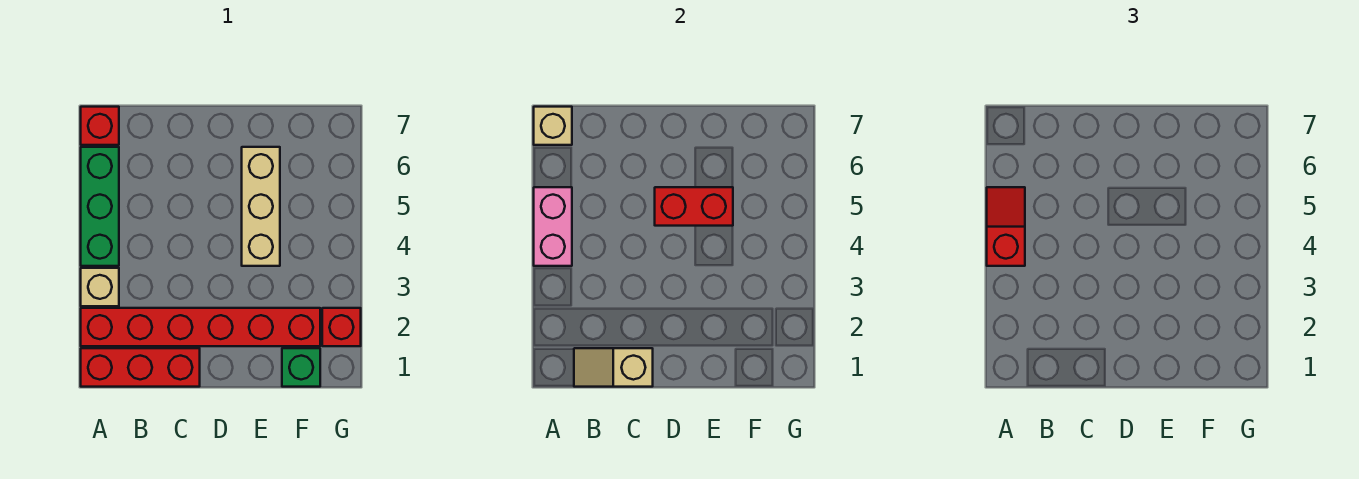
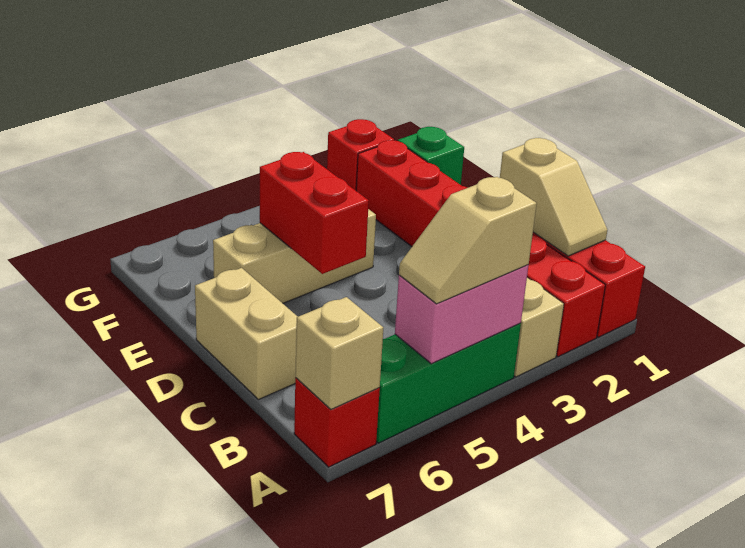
red slope A4:A5 level 3 top 4 -> tan slope A4:A5 level 3 top 4
none -> tan brick C7:D7 level 1

